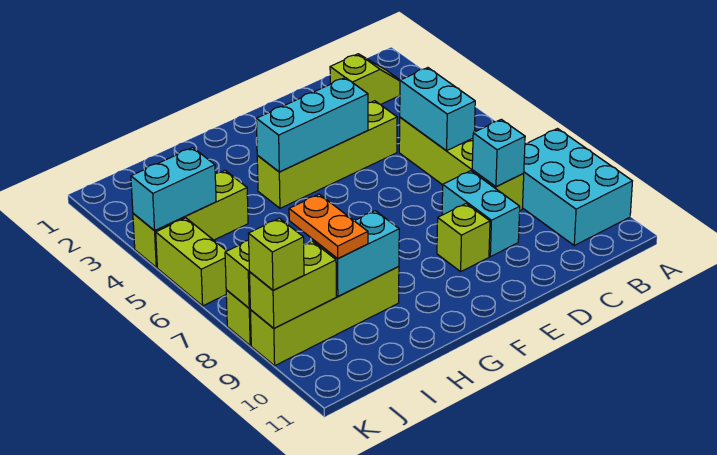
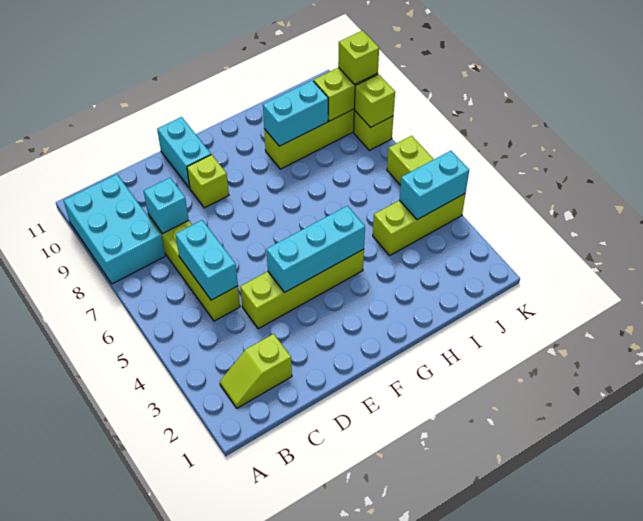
cyan brick D8:D9 level 1 -> cyan brick E10:E11 level 1
orange plate I8:I9 level 3 -> none

